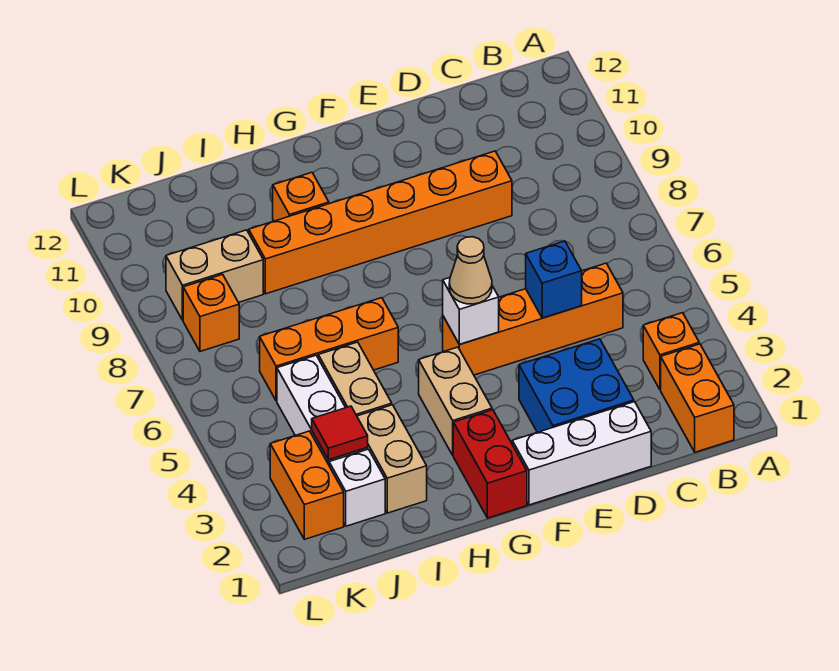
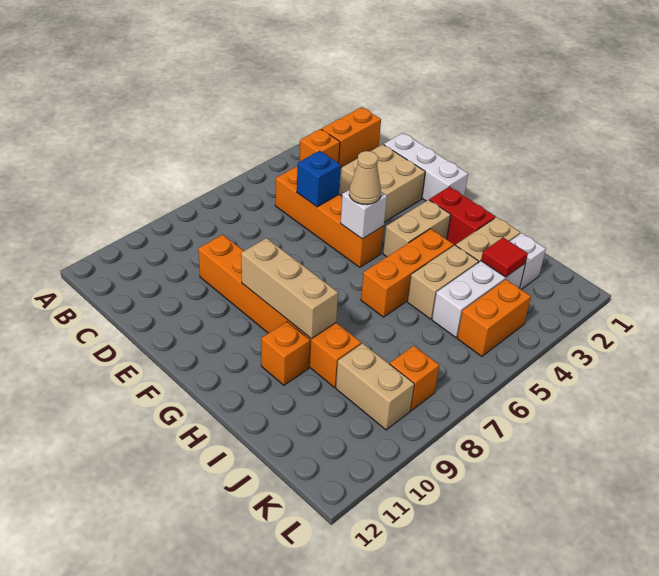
blue brick D2:E3 level 1 -> tan brick D2:E3 level 1
none -> tan brick F9:H9 level 2
red brick G1:G2 level 1 -> red brick G2:H2 level 1
orange brick H6:J6 level 1 -> orange brick H4:H6 level 1
orange brick K2:K3 level 1 -> orange brick K4:K5 level 1

